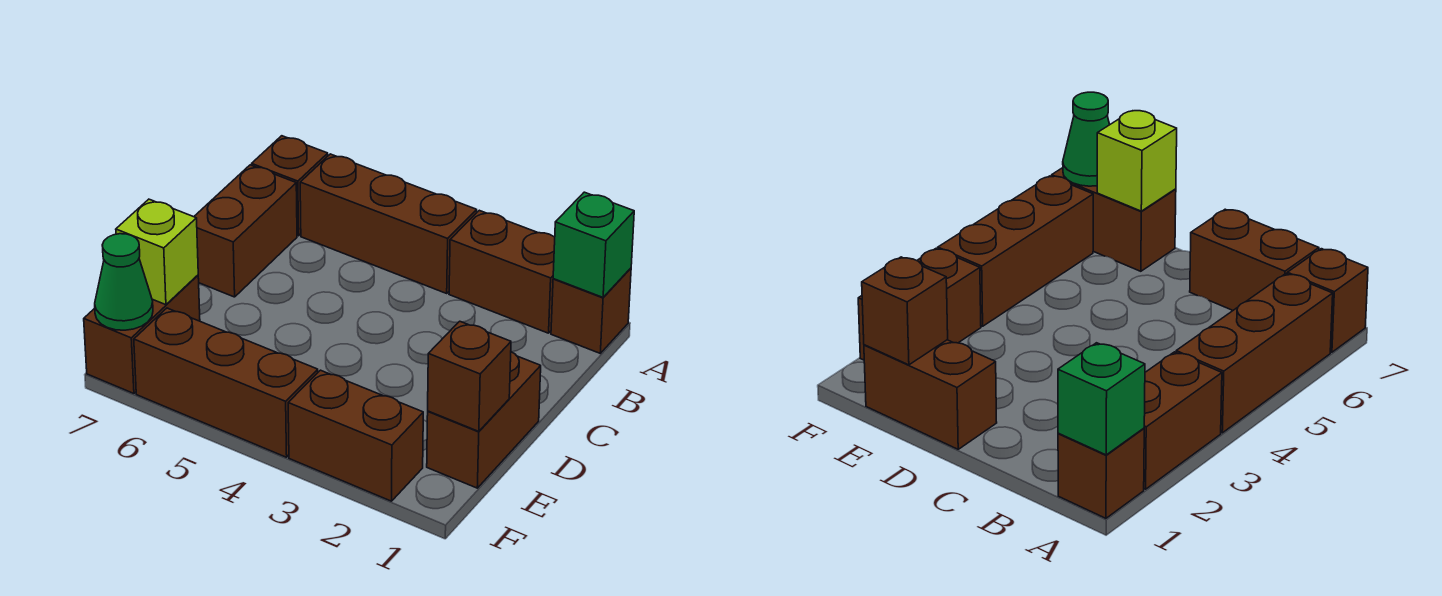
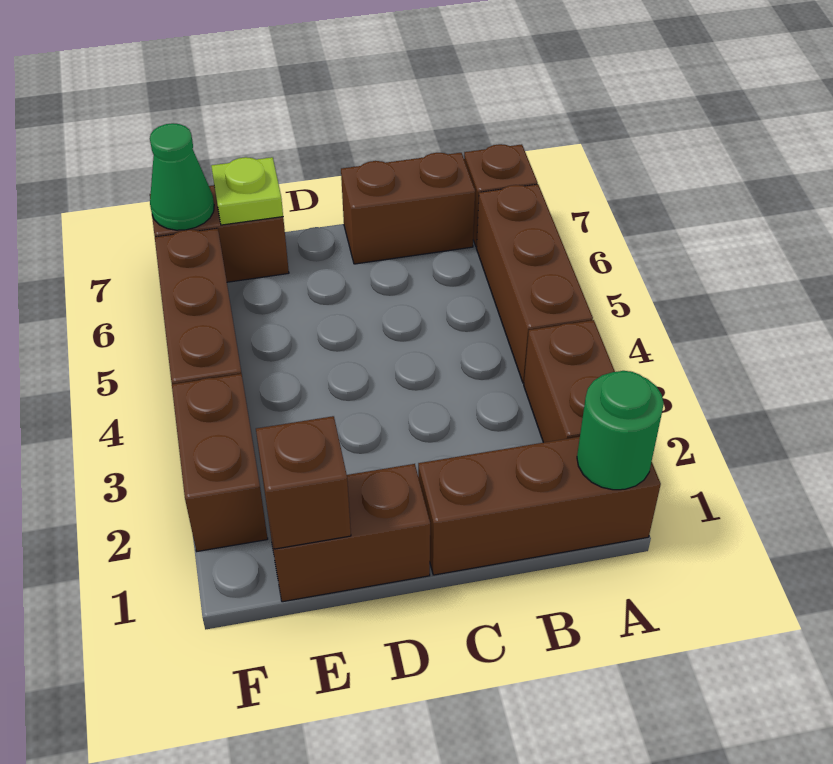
brown brick A1 level 1 -> brown brick A1:C1 level 1
green brick A1 level 2 -> green round brick A1 level 2
lime brick E7 level 2 -> lime plate E7 level 2

